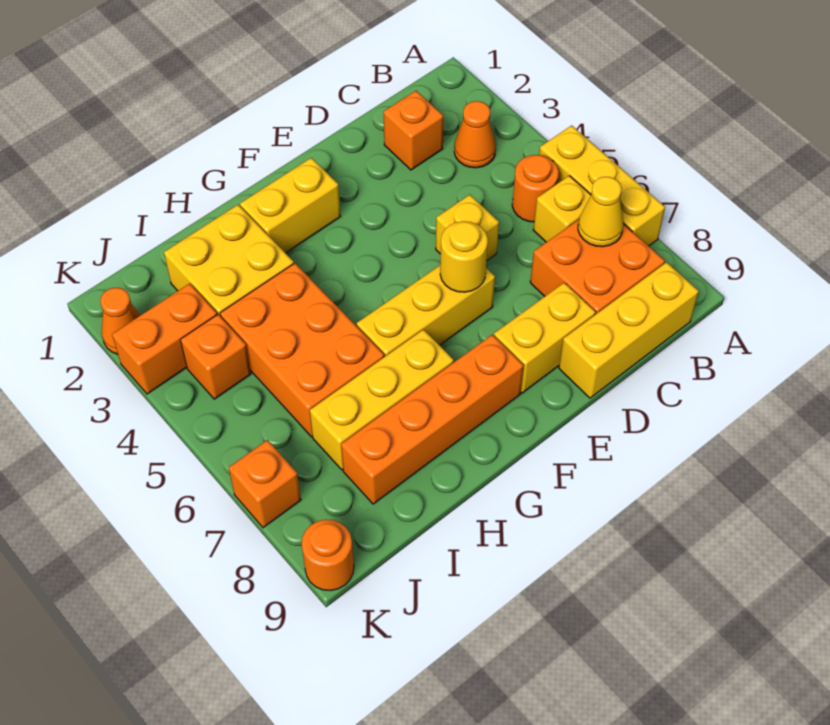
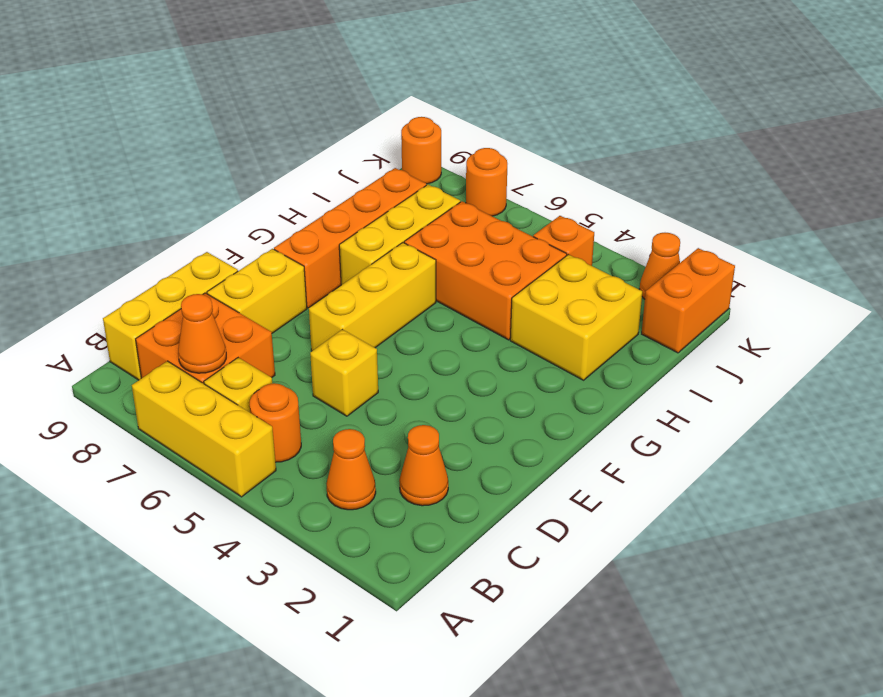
yellow cone B7 level 2 -> orange cone B7 level 2
orange brick C2 level 1 -> orange cone C2 level 1
yellow round brick E6 level 2 -> none
yellow brick F2:G2 level 1 -> none
orange brick J3:K3 level 1 -> orange brick J1:K1 level 1
orange brick K7 level 1 -> orange round brick K7 level 1

